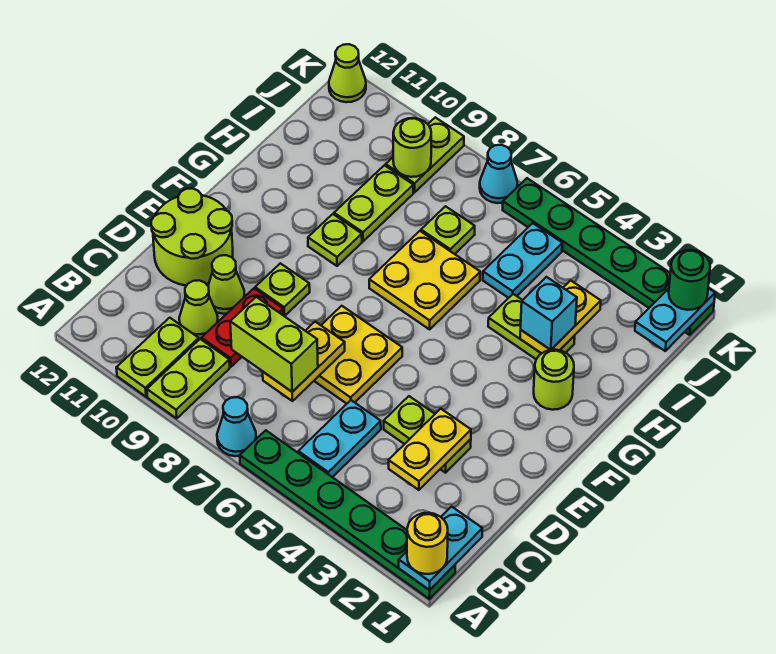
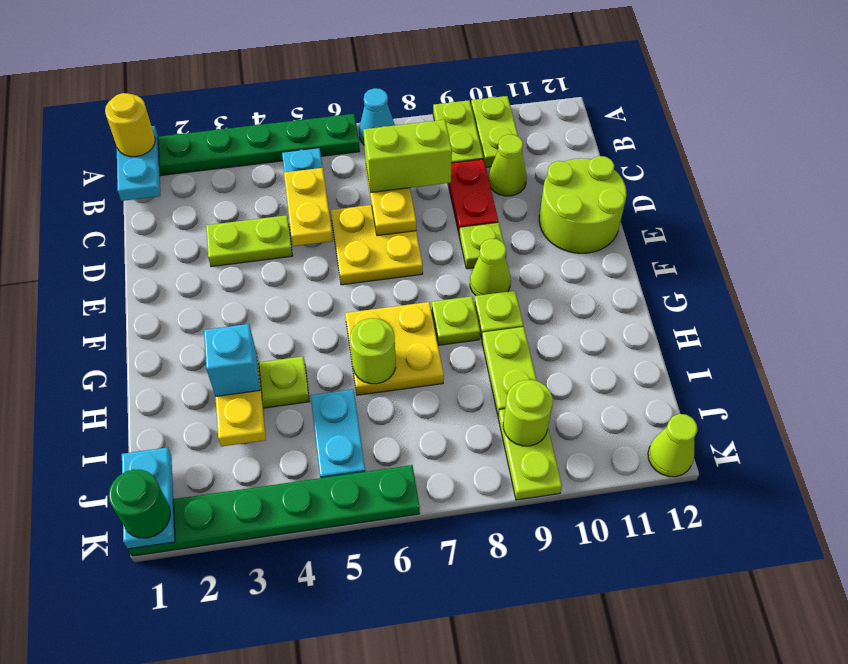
yellow plate C3:D3 level 2 -> yellow plate C5:D5 level 2
lime cone D10 level 1 -> lime cone F9 level 1
lime round brick G2 level 1 -> lime round brick H6 level 2
lime plate I7 level 1 -> lime plate G8 level 1
cyan cone K7 level 1 -> none

